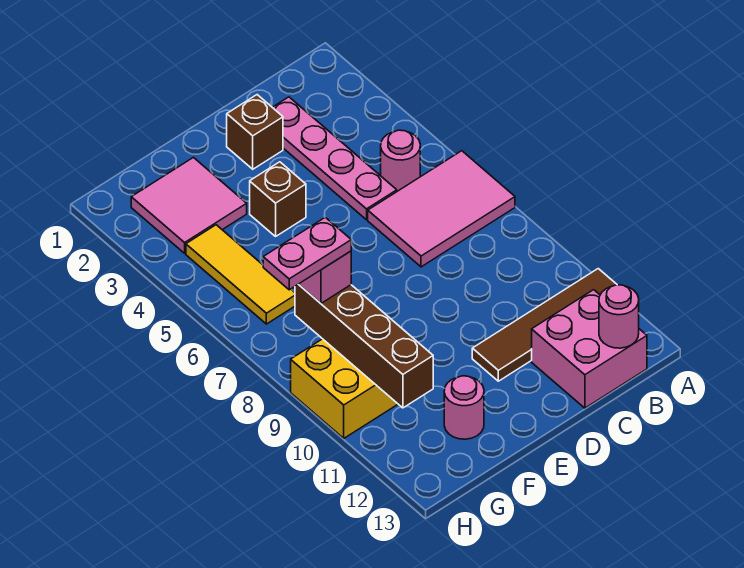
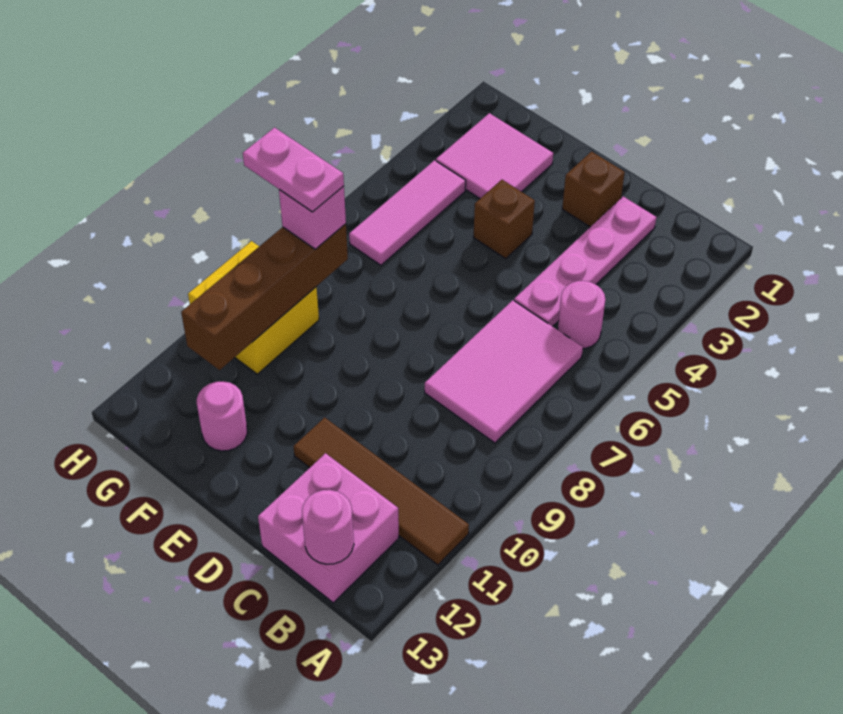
pink tile A6:C7 level 1 -> pink tile B6:C8 level 1
yellow tile G4:G6 level 1 -> pink tile G4:G6 level 1

